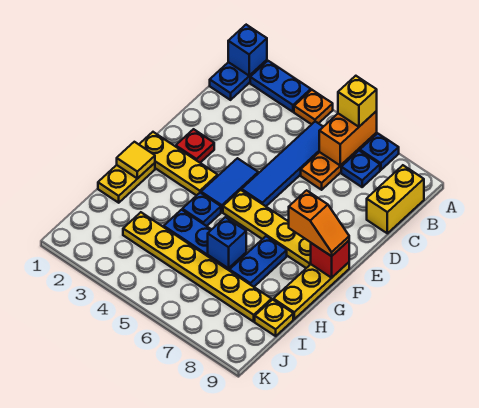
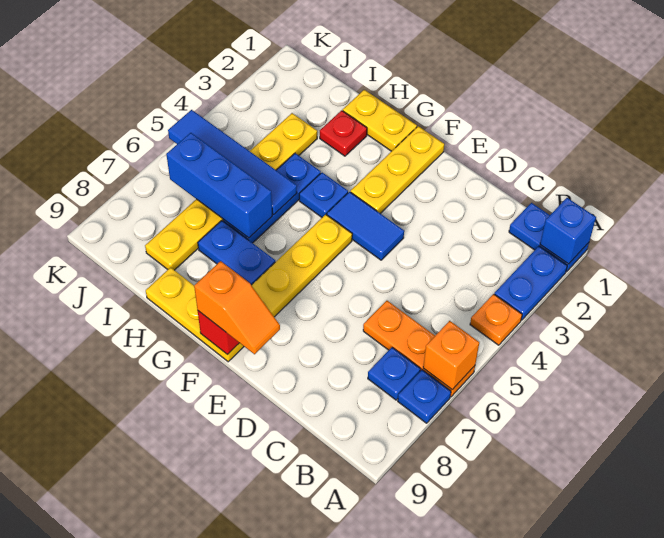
orange brick A6:B6 level 2 -> orange brick A6 level 2
yellow brick A6 level 3 -> none
blue tile B5:E5 level 1 -> blue tile H5:K5 level 2
yellow brick B9:C9 level 1 -> none
red plate E2 level 1 -> red plate H2 level 1
orange slope F8:F9 level 3 top 8 -> orange slope E9:F9 level 3 top F
yellow tile G1 level 2 -> none
blue brick H6 level 2 -> blue brick H6:J6 level 2
yellow plate I9 level 1 -> none

